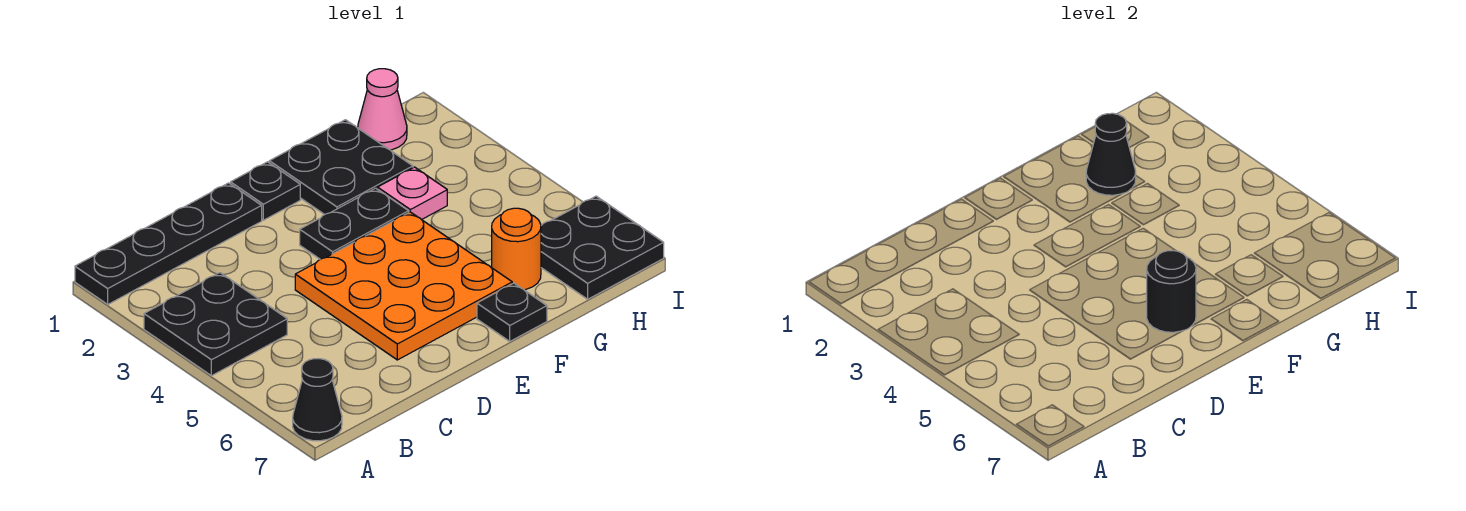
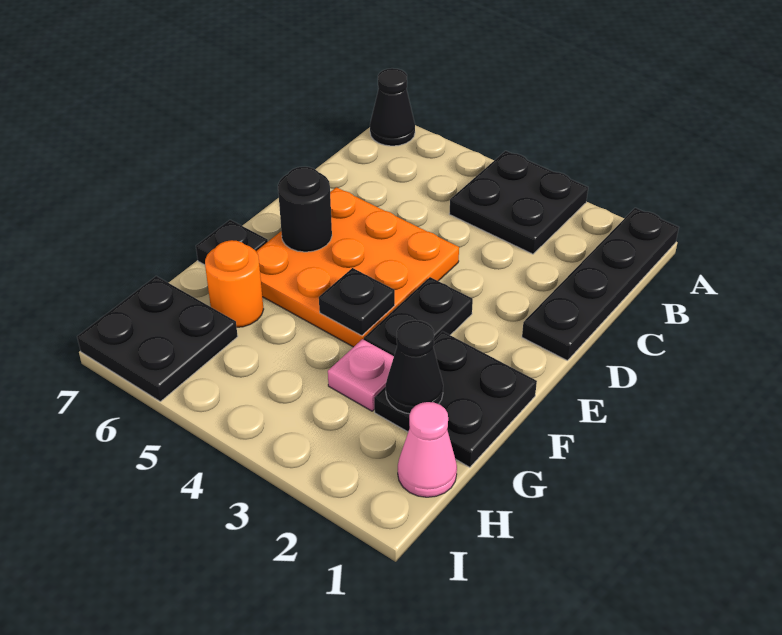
black plate E1 level 1 -> black plate F4 level 2

